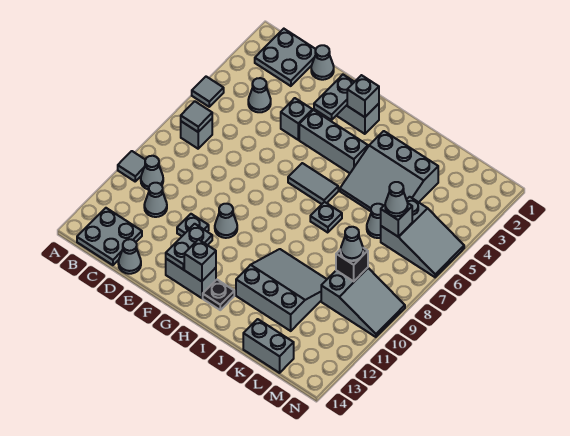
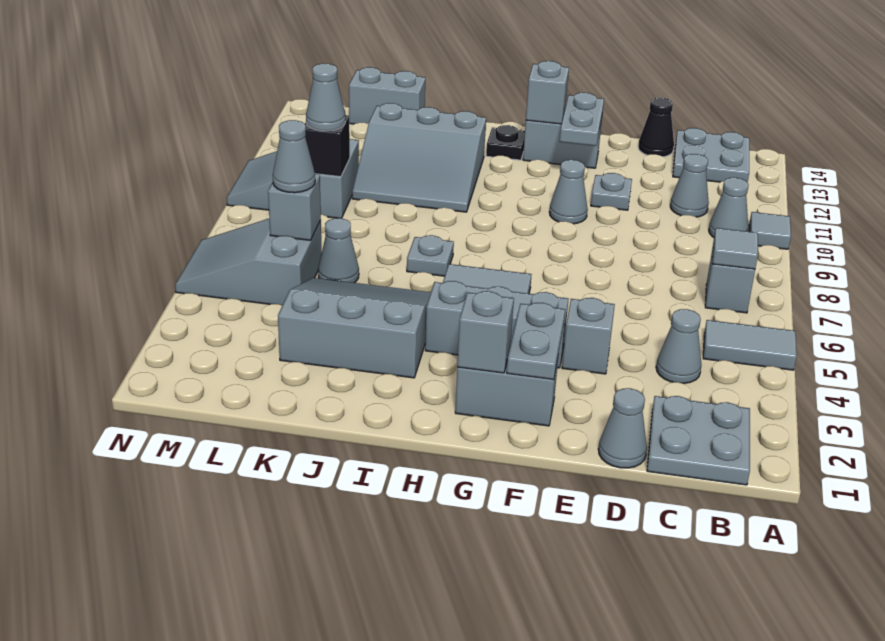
grey tile A5 level 1 -> grey tile A5:B5 level 1
grey cone D14 level 1 -> black cone D14 level 1

